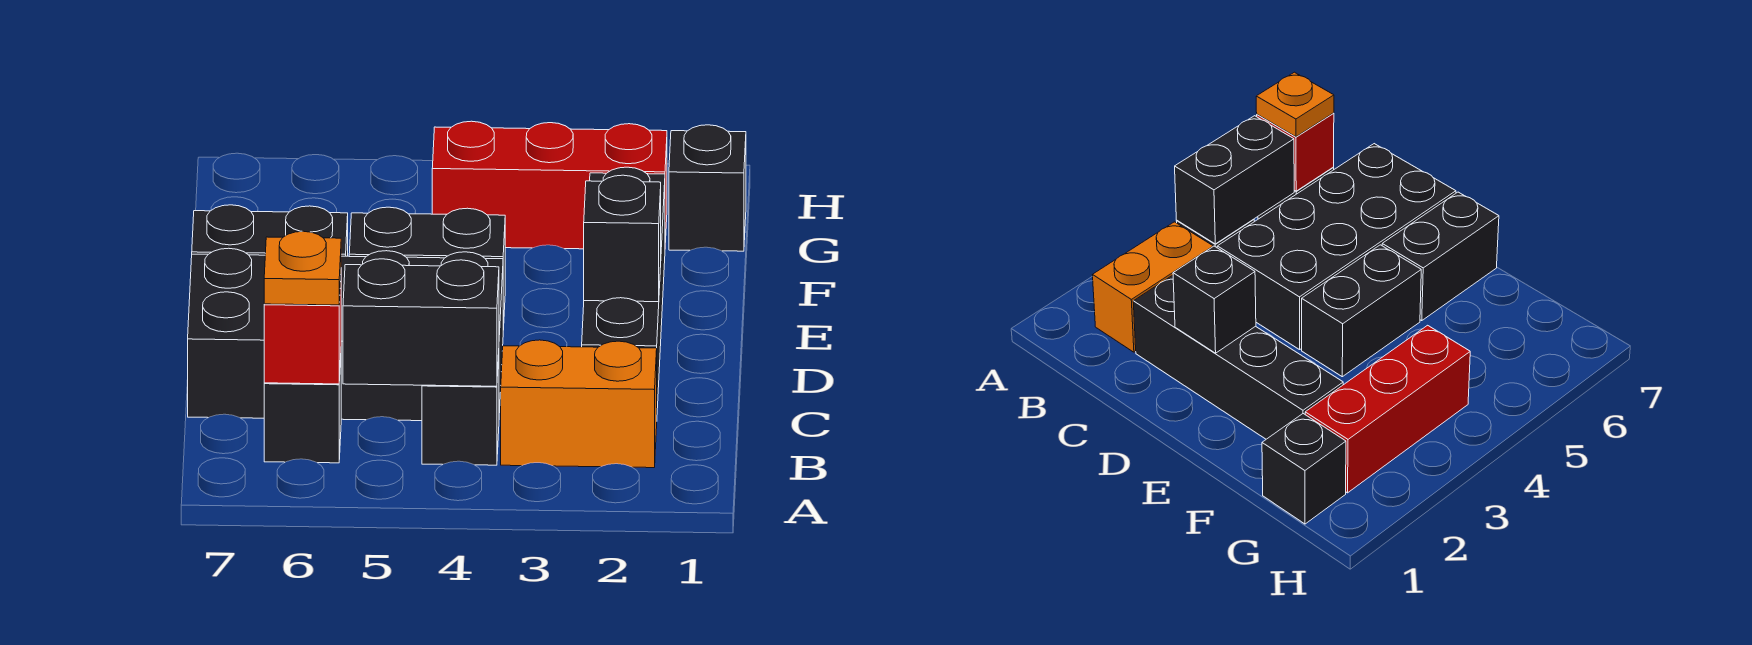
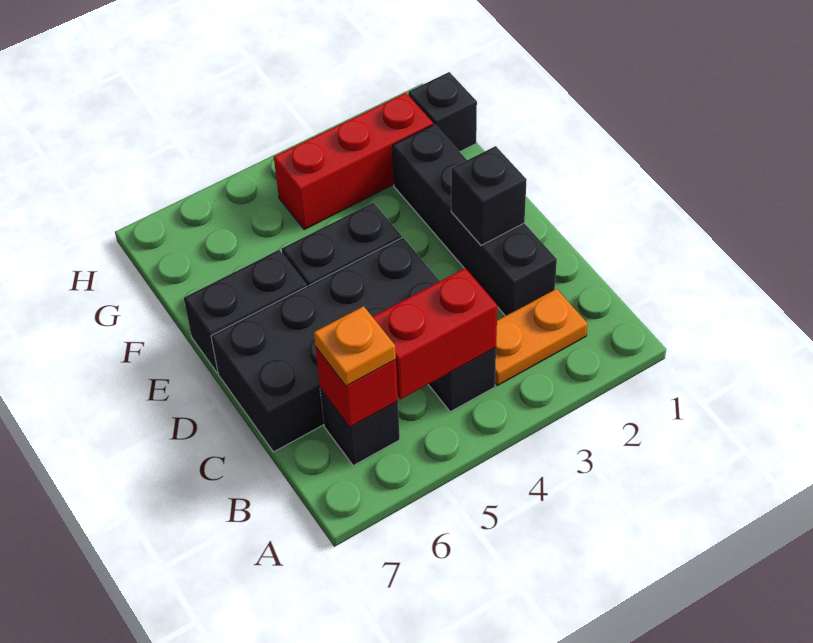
orange brick B2:B3 level 1 -> orange plate B2:B3 level 1
black brick B4:B5 level 2 -> red brick B4:B5 level 2

